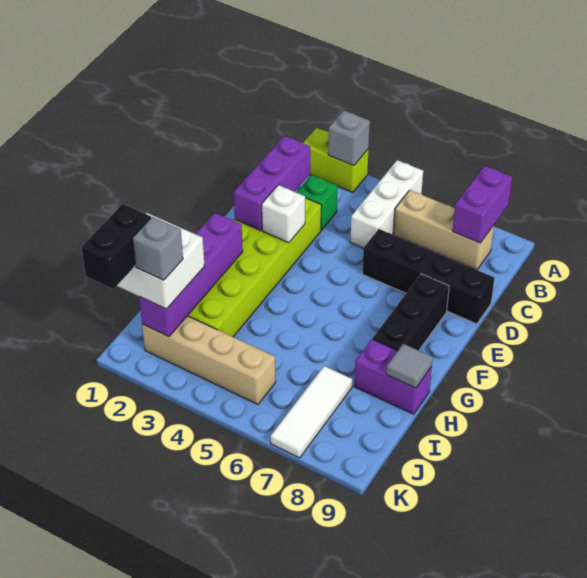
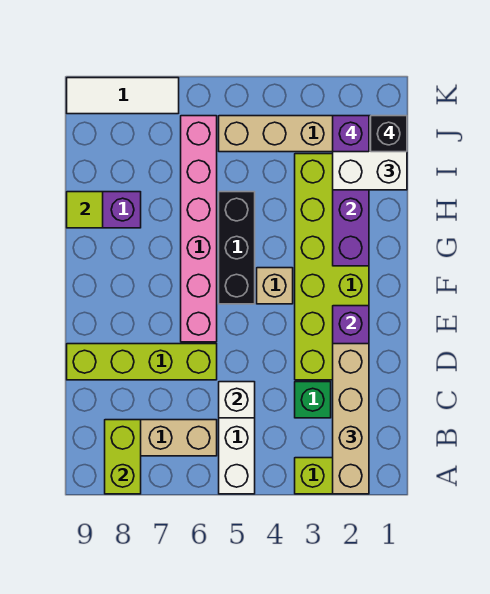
none -> tan brick A2:D2 level 3
grey brick A3 level 2 -> none
purple brick A8:B8 level 2 -> lime brick A8:B8 level 2
black brick D6:D9 level 1 -> lime brick D6:D9 level 1
white brick E3 level 2 -> white brick C5 level 2
none -> pink brick E6:J6 level 1
black brick E8:G8 level 1 -> black brick F5:H5 level 1
none -> tan brick F4 level 1
grey tile H9 level 2 -> lime tile H9 level 2
white tile I7:K7 level 1 -> white tile K7:K9 level 1
black brick J1:K1 level 4 -> black brick J1 level 4
grey brick J2 level 4 -> purple brick J2 level 4

